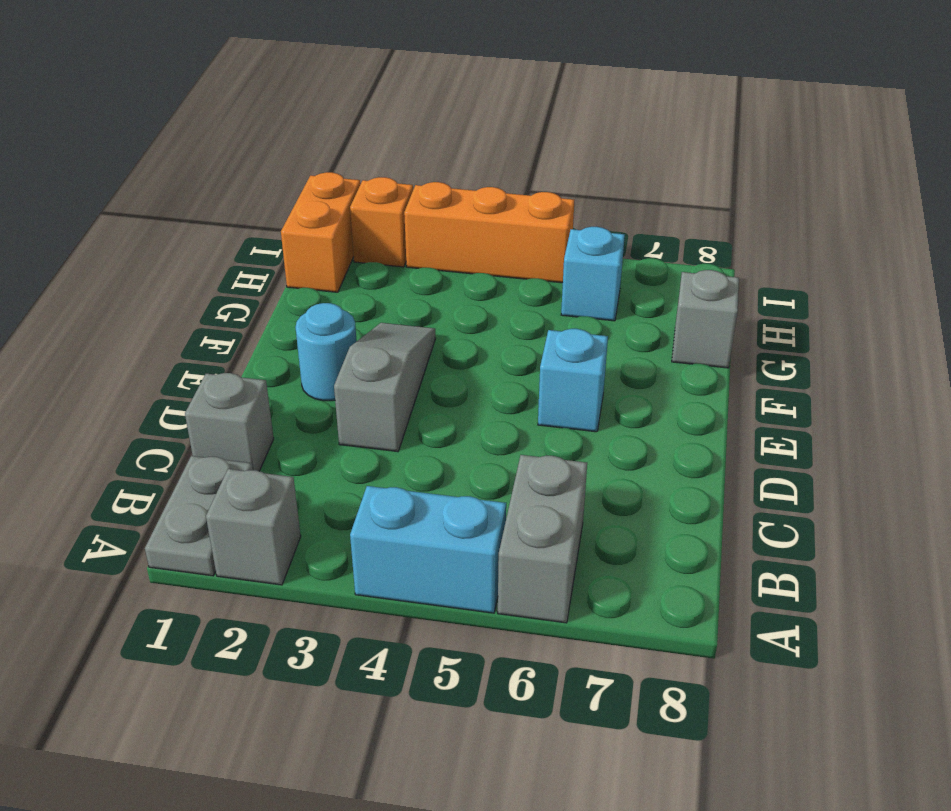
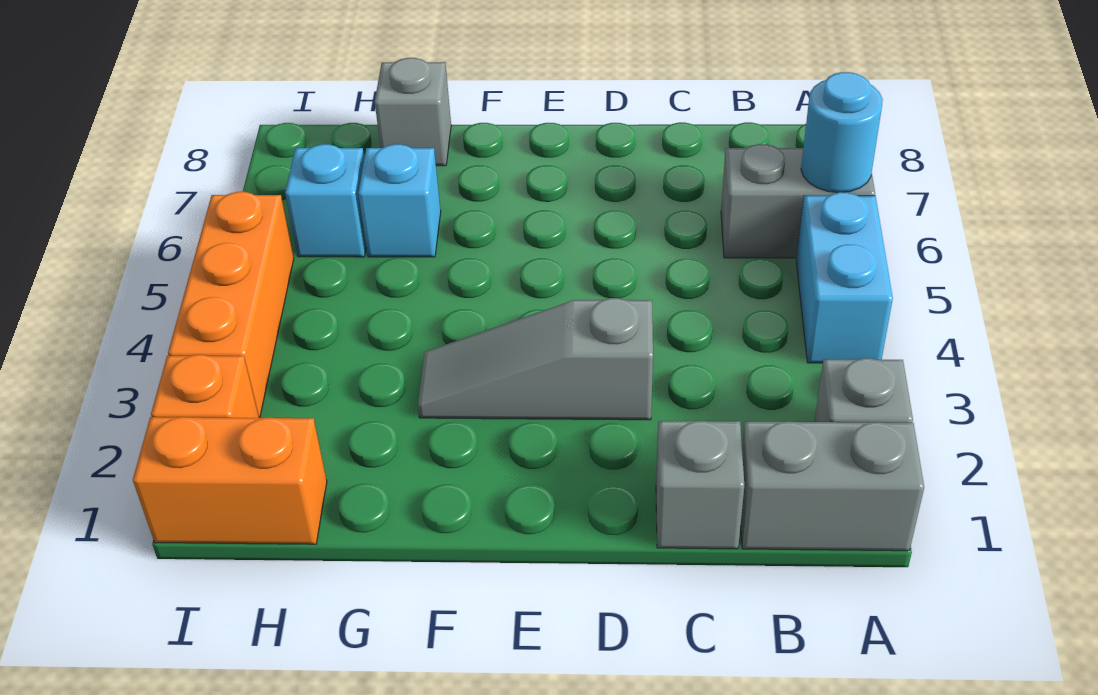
grey plate A1:B1 level 1 -> grey brick A1:B1 level 1
cyan round brick E2 level 1 -> cyan round brick A6 level 2
cyan brick E6 level 1 -> cyan brick G6 level 1

